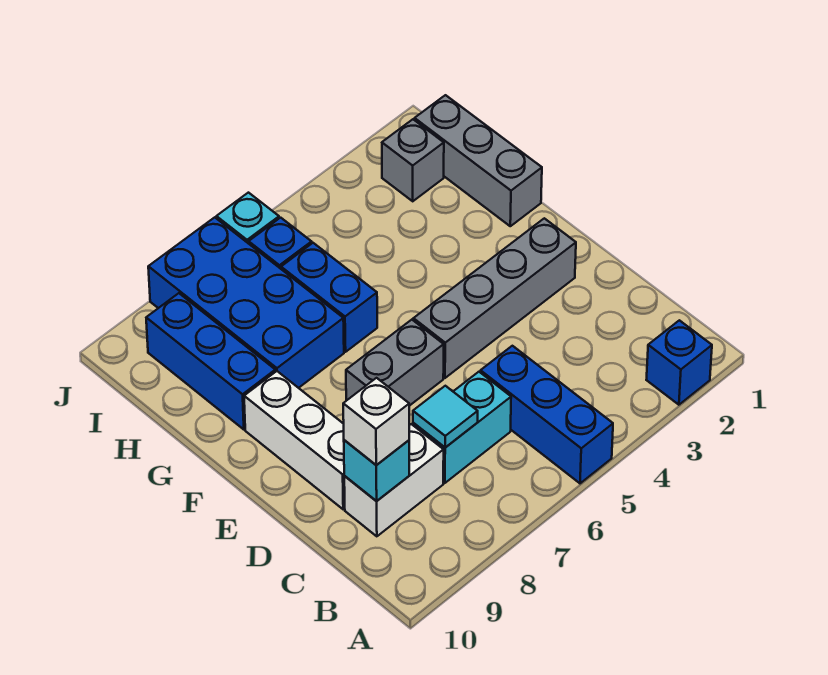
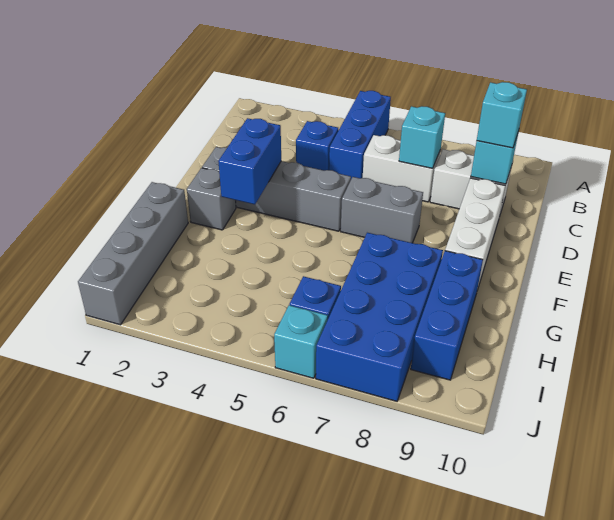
blue brick A2 level 1 -> blue brick C4 level 1
cyan brick C6:C7 level 1 -> white brick C6:C7 level 1
cyan tile C7 level 2 -> cyan brick C7 level 2
white brick C9 level 3 -> cyan brick C9 level 3
grey brick G1:I1 level 1 -> grey brick G1:J1 level 1
blue brick G6:H6 level 1 -> blue brick E3:F3 level 2
grey brick I2 level 1 -> grey brick F2 level 1

